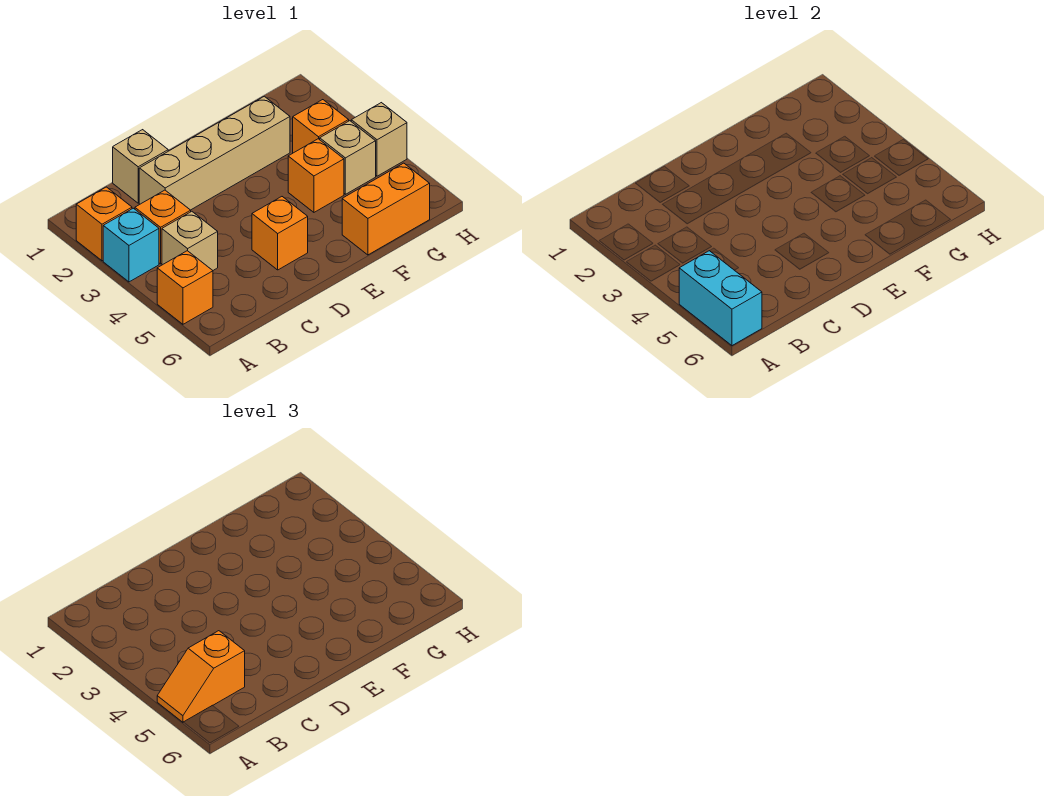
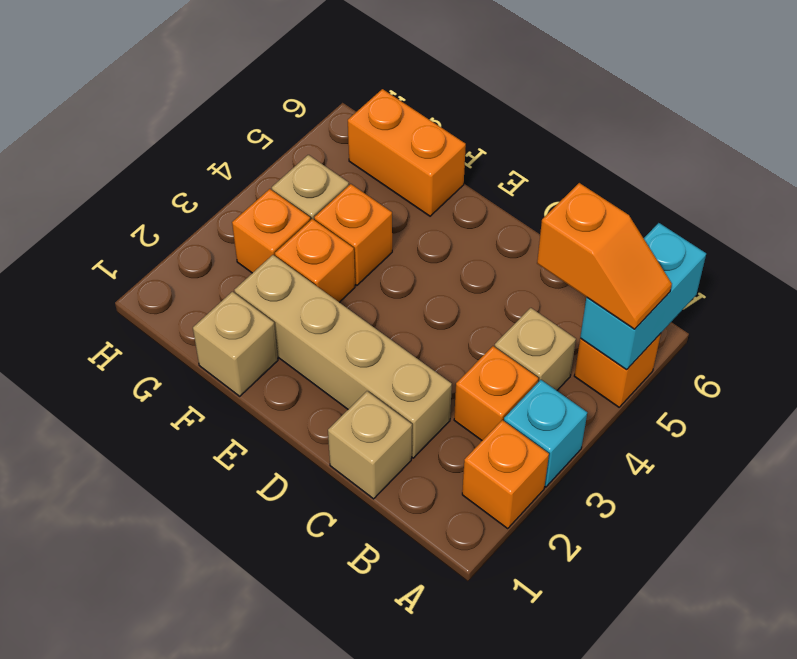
orange brick D5 level 1 -> orange brick F3 level 1
tan brick H4 level 1 -> tan brick F1 level 1

